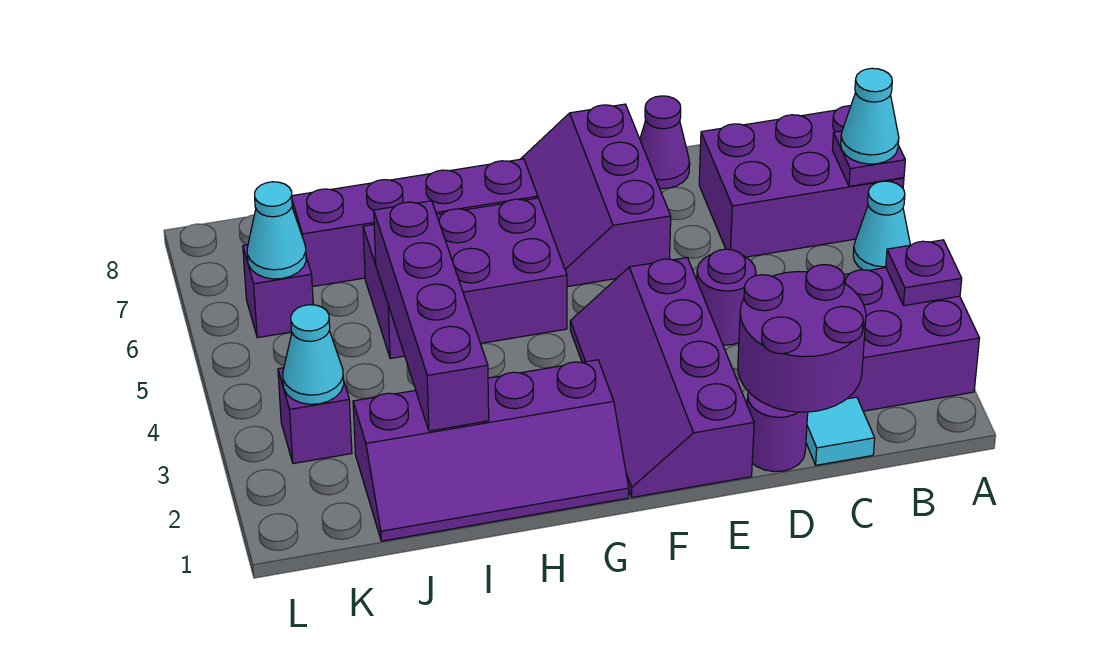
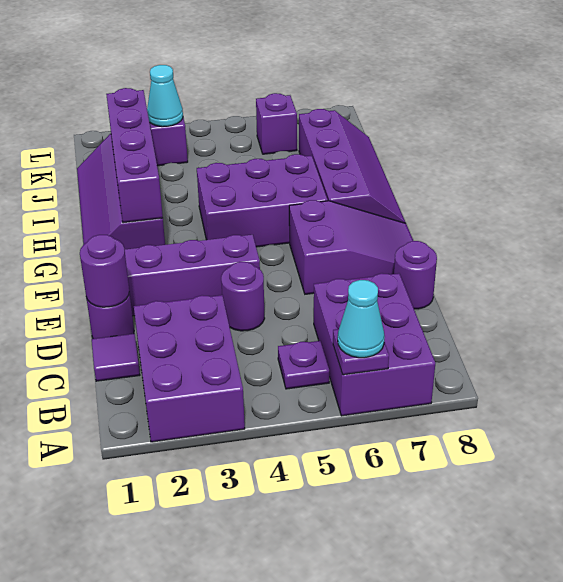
purple plate A3 level 2 -> purple plate B5 level 1
cyan cone A5 level 1 -> none
cyan tile C1 level 1 -> purple tile C1 level 1
purple round brick C1:D2 level 2 -> purple round brick D1 level 2
purple cone D8 level 1 -> purple round brick D8 level 1
purple slope E6:F8 level 1 top E -> purple slope E6:F8 level 1 top 6
purple brick G5:I6 level 1 -> purple brick G4:H6 level 1
purple brick I2:I5 level 2 -> purple brick G2:J2 level 2
cyan cone K6 level 2 -> none

